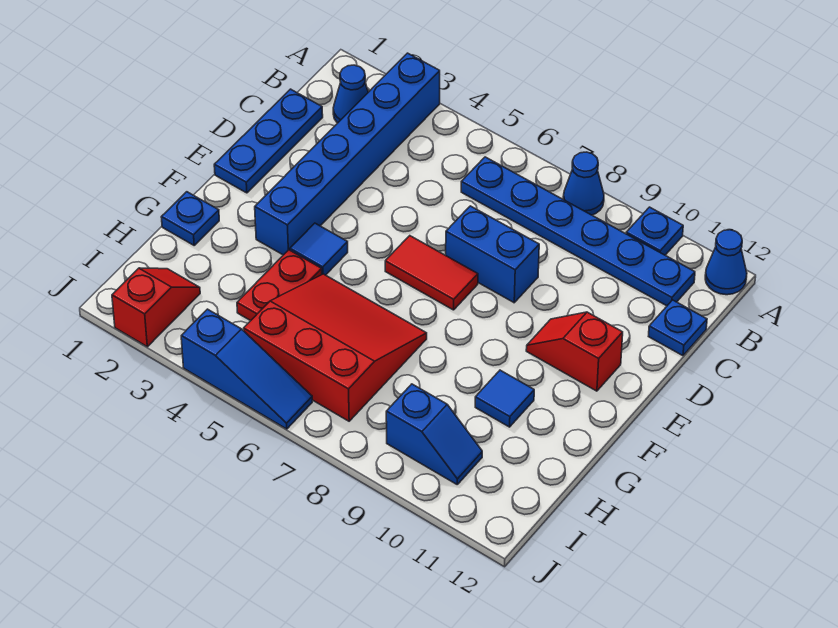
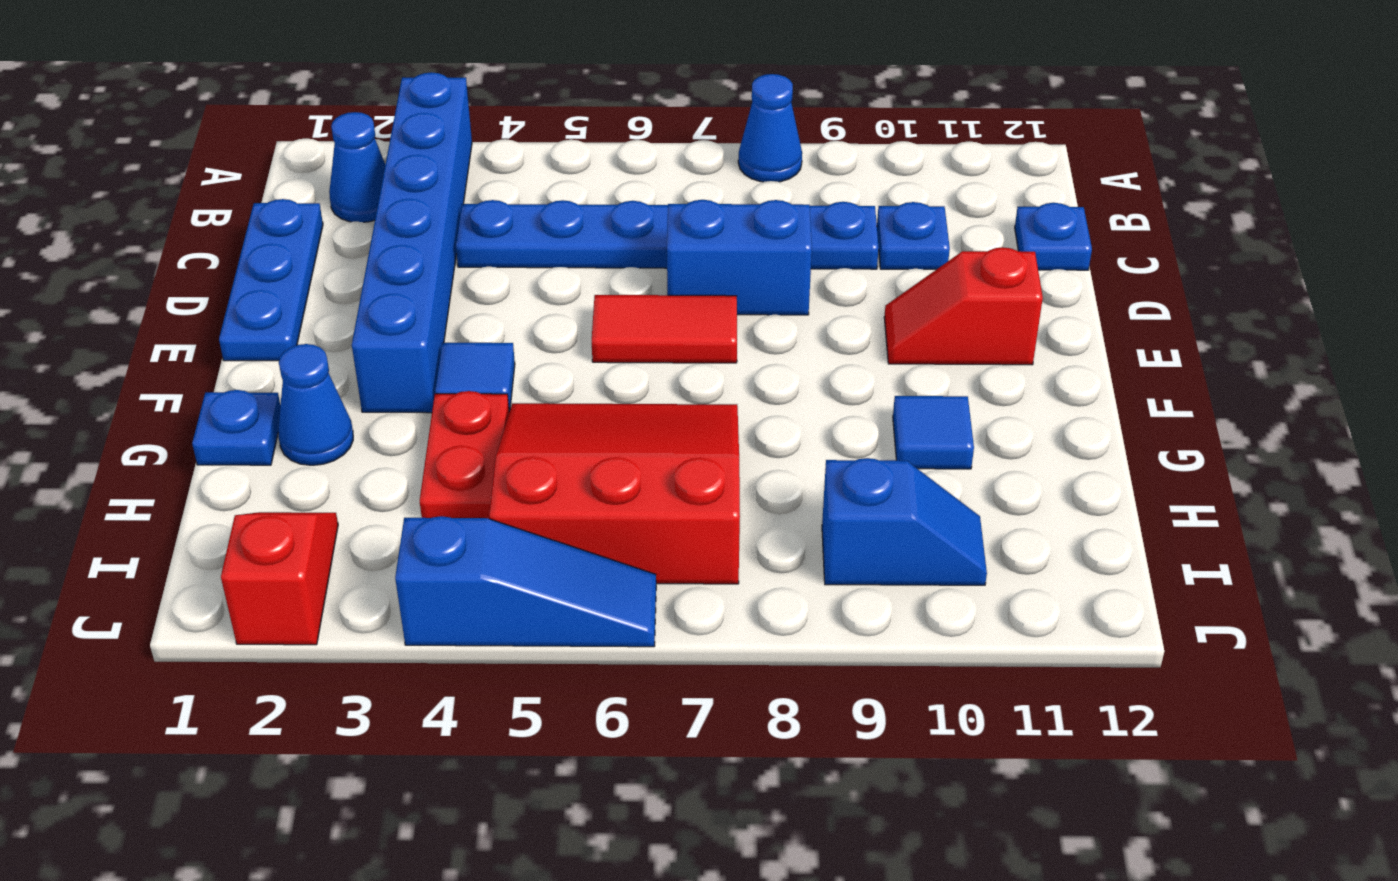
blue plate A10 level 1 -> blue plate C10 level 1
blue cone A12 level 1 -> blue cone G2 level 1
blue plate B6:B11 level 1 -> blue plate C4:C9 level 1

